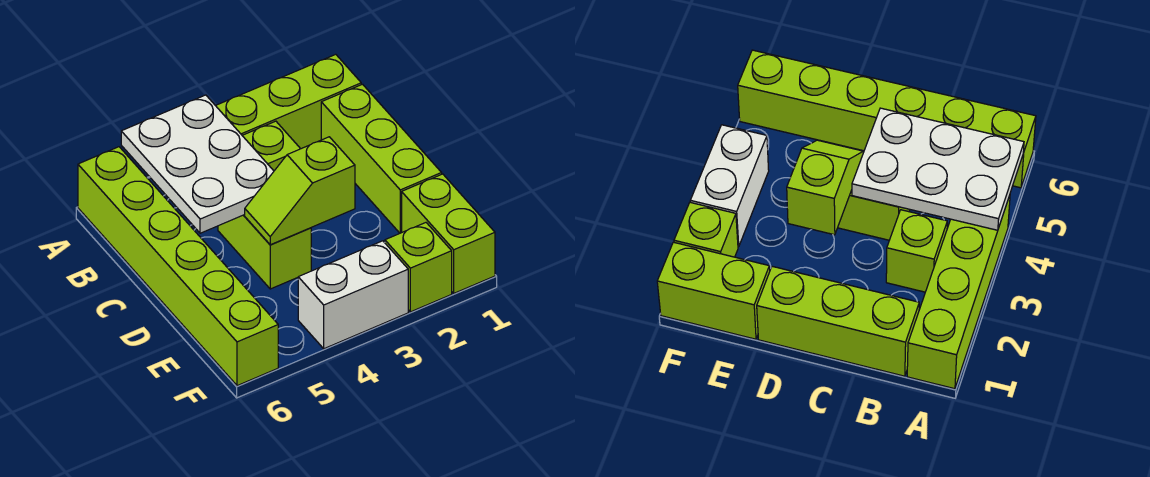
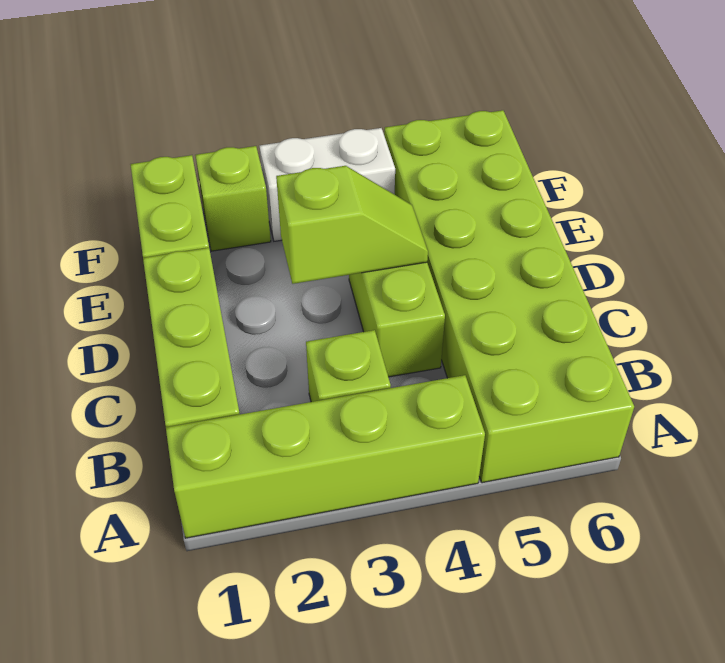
white plate A4:C5 level 2 -> none
lime brick A6:F6 level 1 -> lime brick A5:F6 level 1

